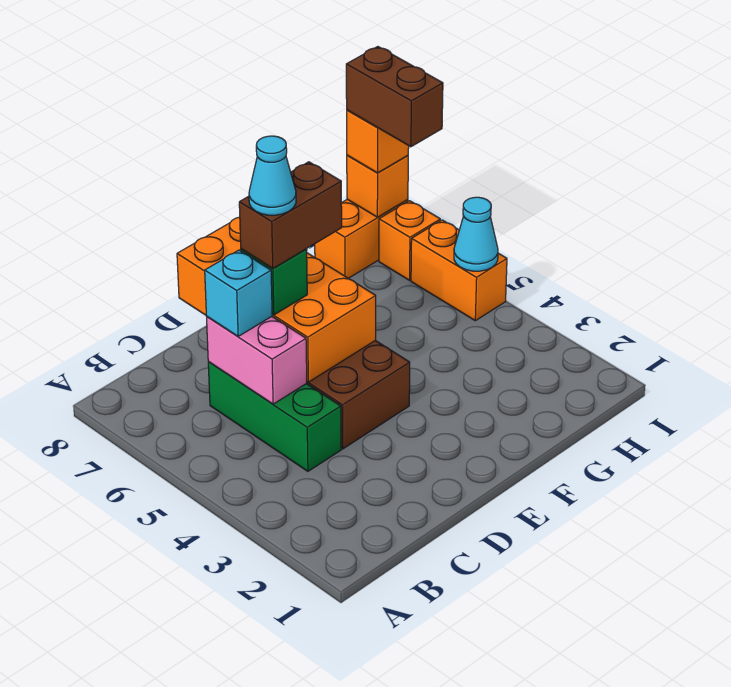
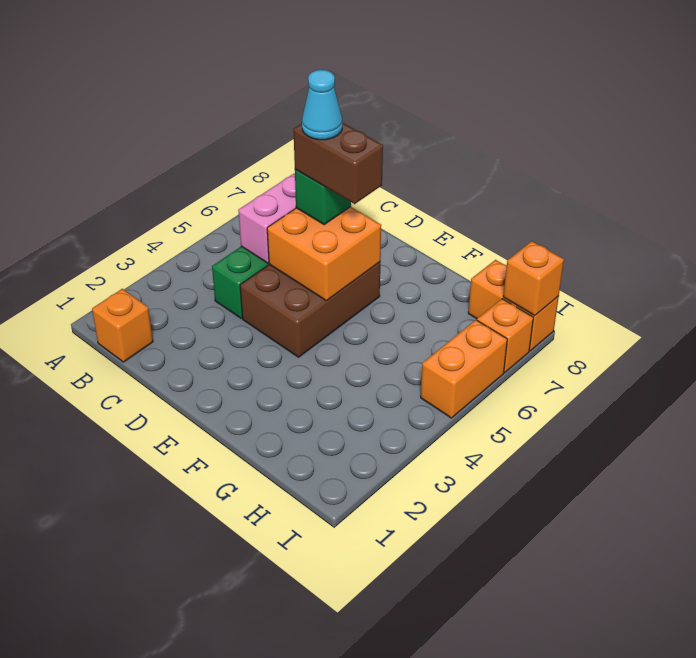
cyan brick C6 level 3 -> none
orange brick D5:E8 level 2 -> orange brick D5:E6 level 2
cyan cone I5 level 2 -> none
brown brick I7:I8 level 4 -> none
orange brick I8 level 3 -> orange brick B1 level 1

